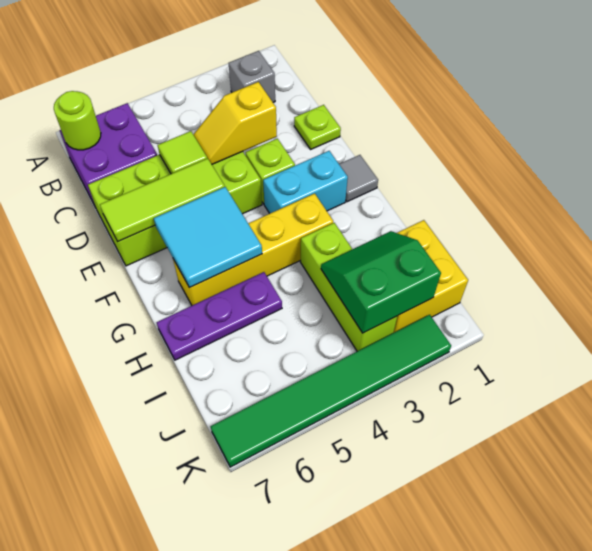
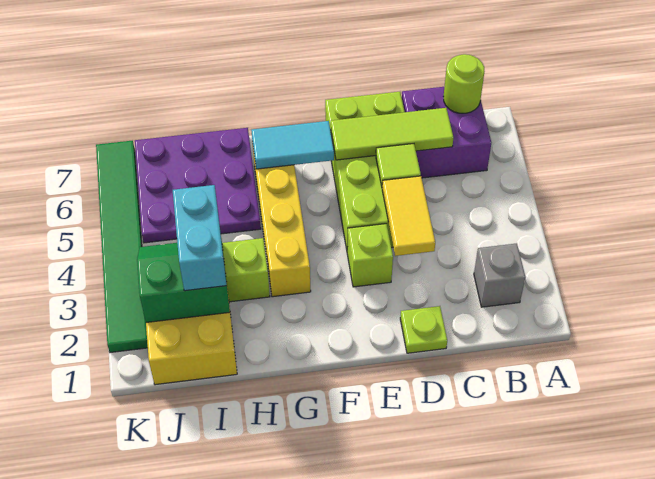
yellow slope D3:D4 level 2 top 3 -> yellow tile D3:D4 level 2
lime tile E5:E7 level 2 -> lime tile C6:E6 level 2
grey tile F1 level 1 -> none
cyan brick F2:F3 level 1 -> cyan brick I2:I3 level 3
cyan tile F5:G6 level 2 -> cyan tile F6:G6 level 2
purple plate H5:H7 level 1 -> purple plate H5:J7 level 1
green slope I2:J3 level 2 top J -> green slope I2:J3 level 2 top 2

